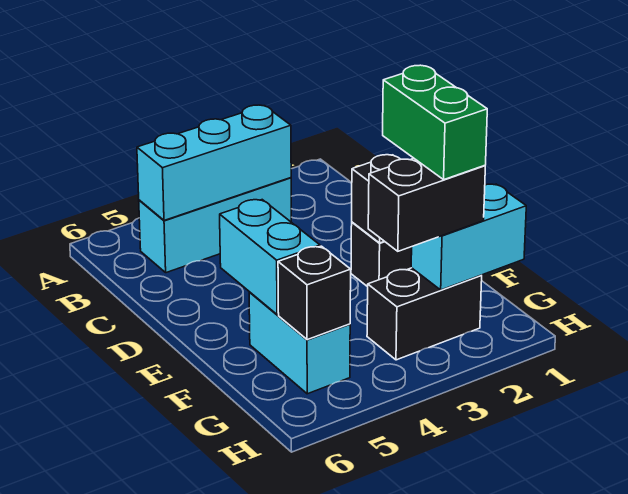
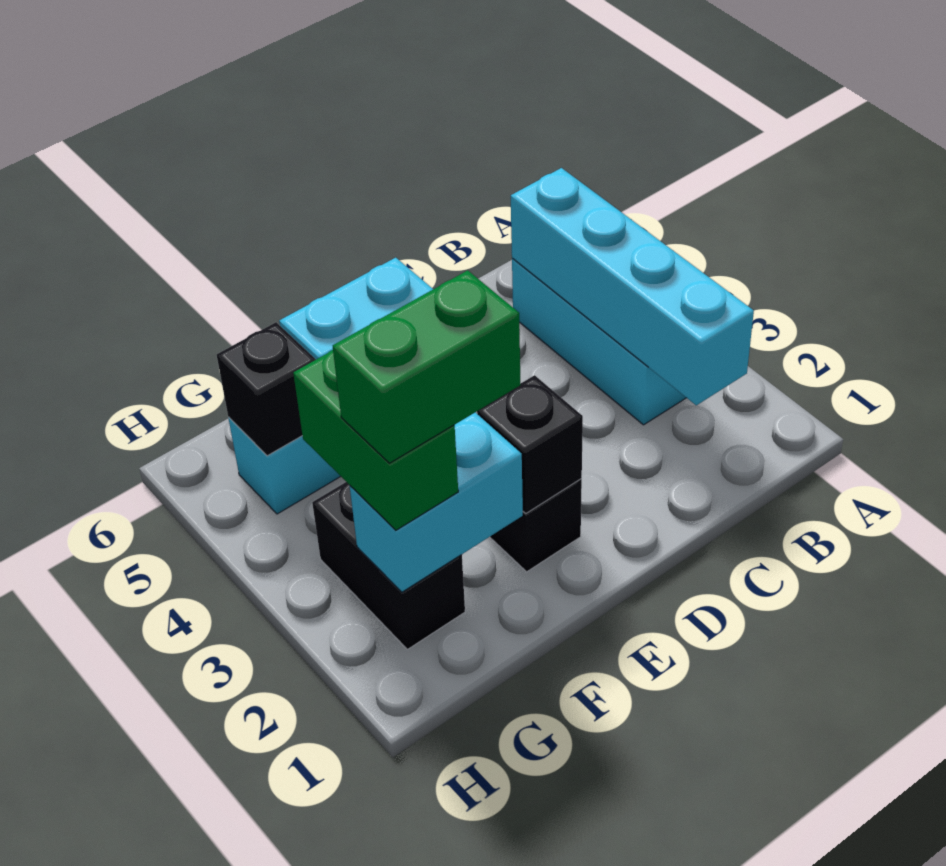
cyan brick B3:B5 level 2 -> cyan brick B2:B5 level 2
cyan brick G1:G2 level 2 -> cyan brick F2:G2 level 2
black brick G2:G3 level 3 -> green brick G2:G3 level 3

